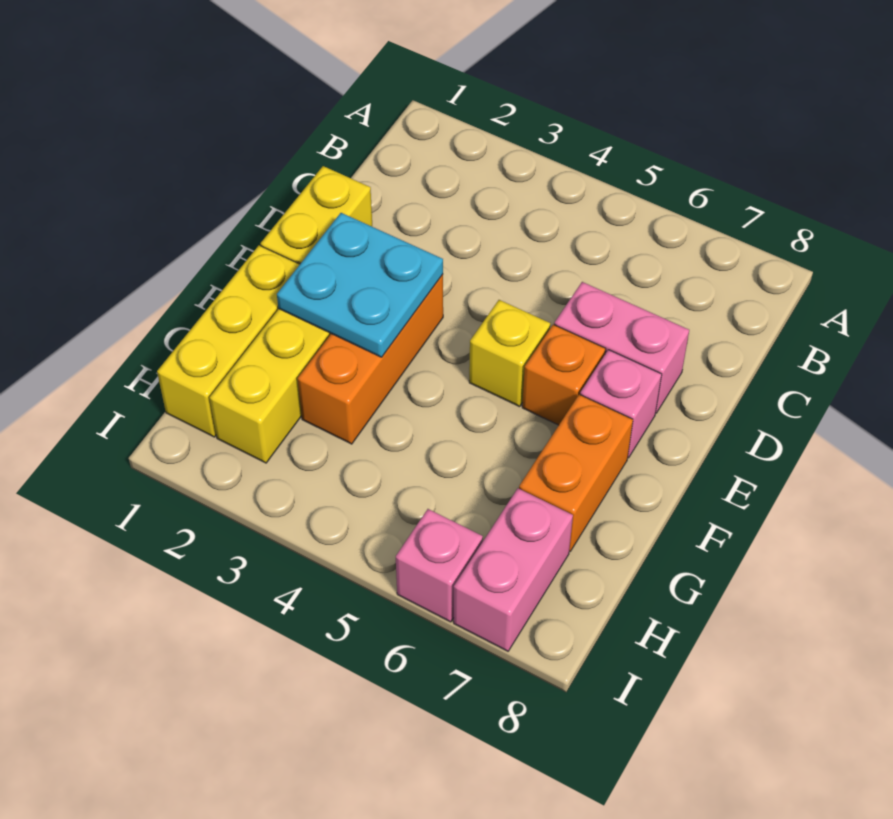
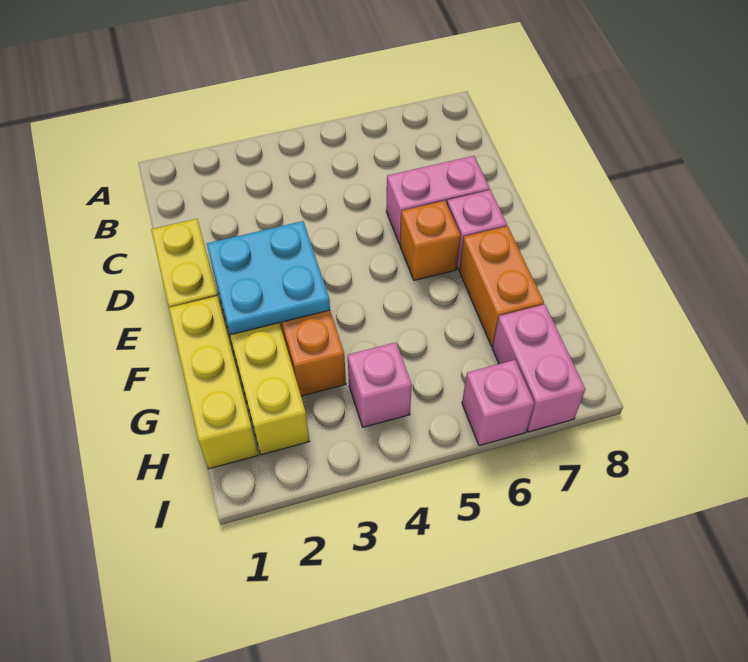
yellow brick E5 level 1 -> none
none -> pink brick H4 level 1

